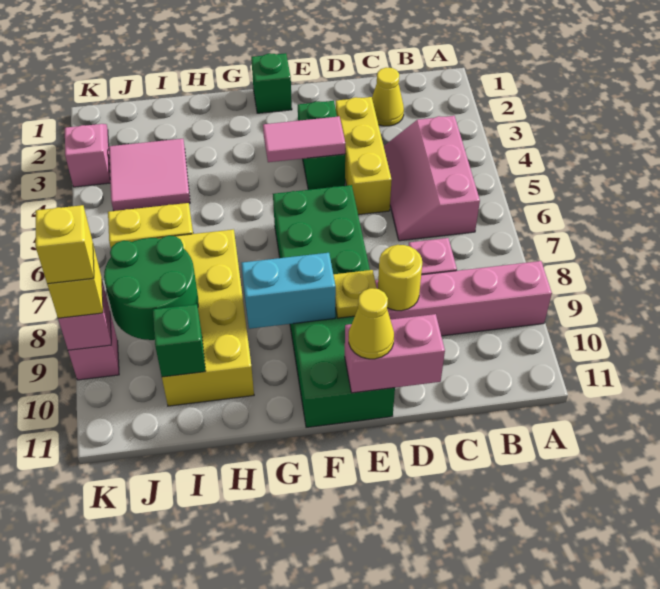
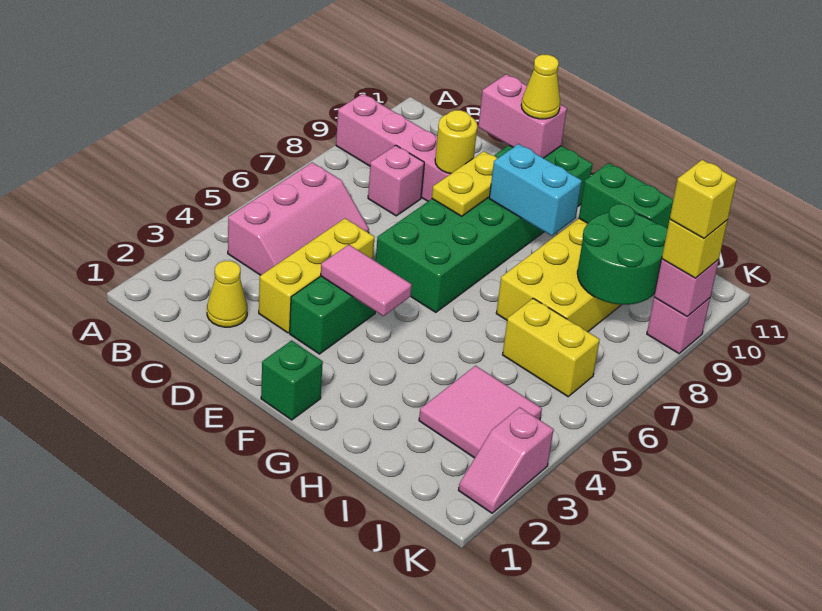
yellow plate E9 level 2 -> yellow plate E8:E9 level 2
green brick I10 level 2 -> green brick H10:I10 level 2

